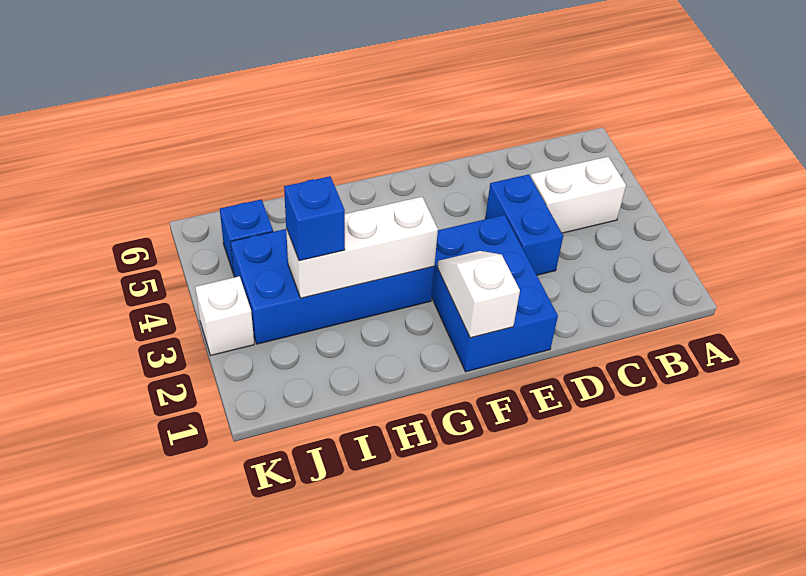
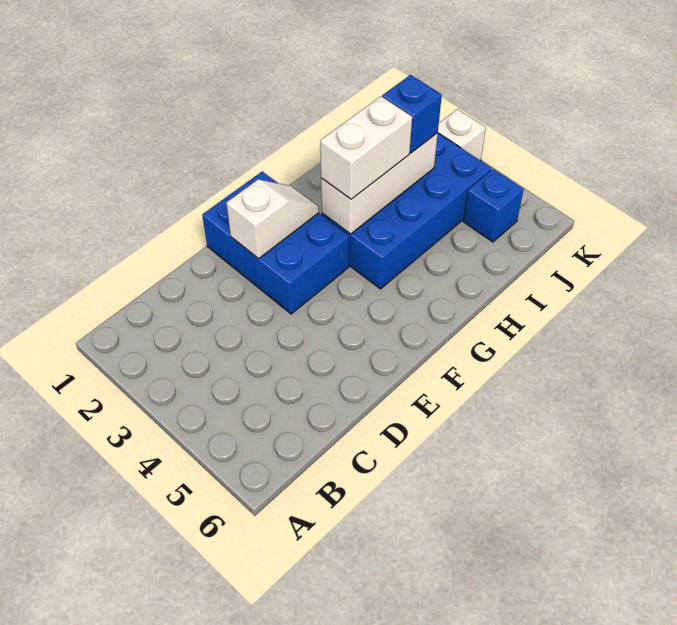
white brick B4:C4 level 1 -> white brick G3:H3 level 3
blue brick D3:D4 level 1 -> none
white slope F1:F2 level 2 top 1 -> white slope E2:F2 level 2 top E

